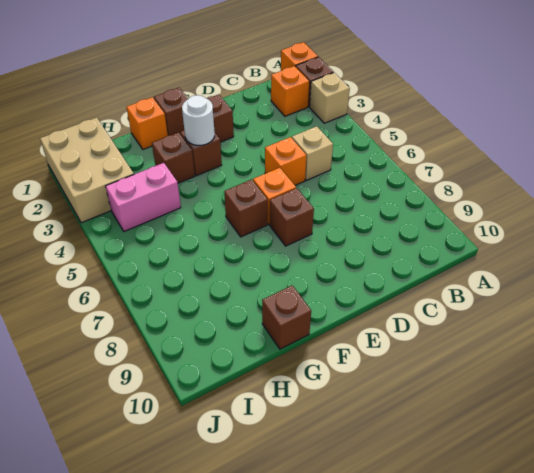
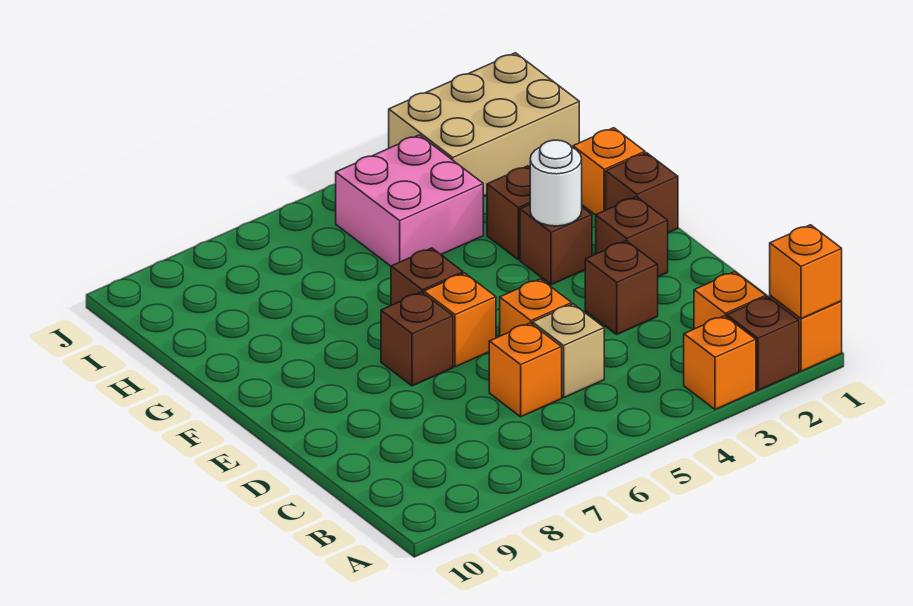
none -> orange brick A1 level 2
tan brick A3 level 1 -> orange brick A3 level 1
none -> orange brick C6 level 1
brown brick G10 level 1 -> brown brick D3 level 1
pink brick H4:I4 level 1 -> pink brick H4:I5 level 1

